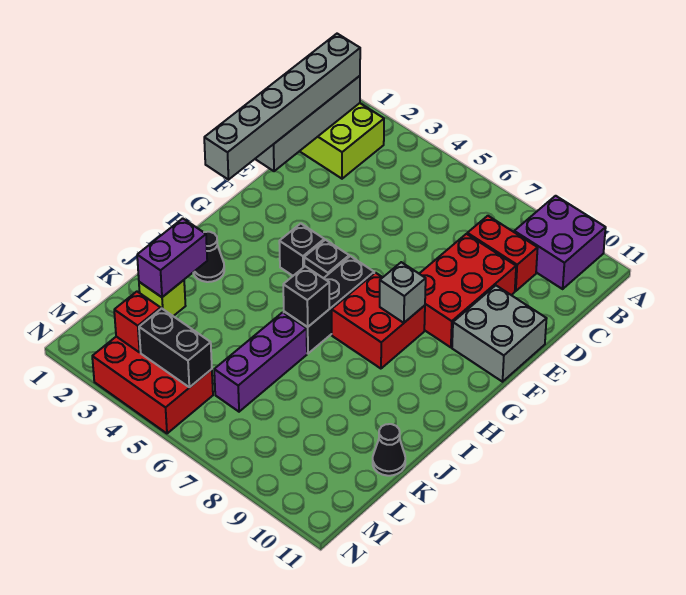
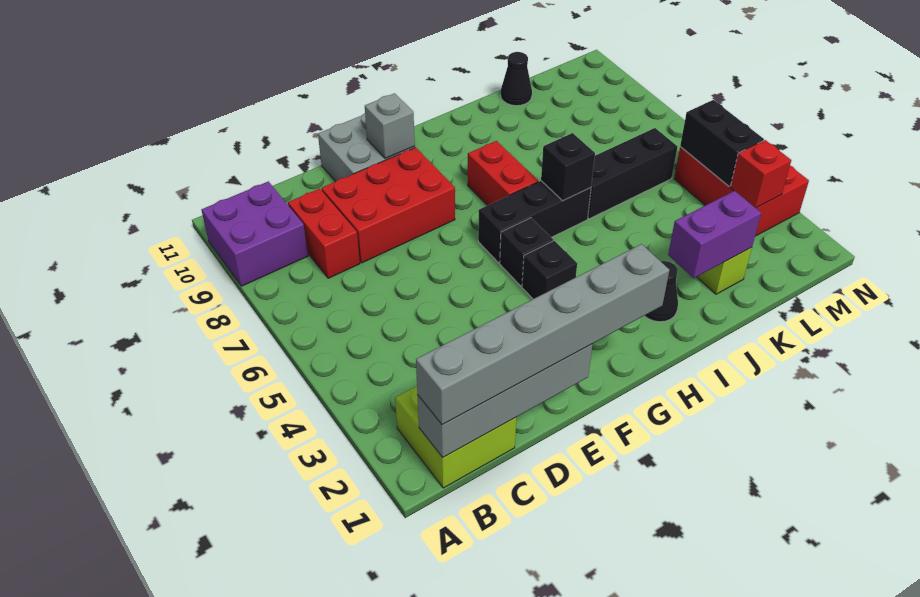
red brick G7:H8 level 1 -> red brick H7:H8 level 1
grey brick G8 level 2 -> grey brick F10 level 2
purple brick J6:L6 level 1 -> black brick J6:L6 level 1

